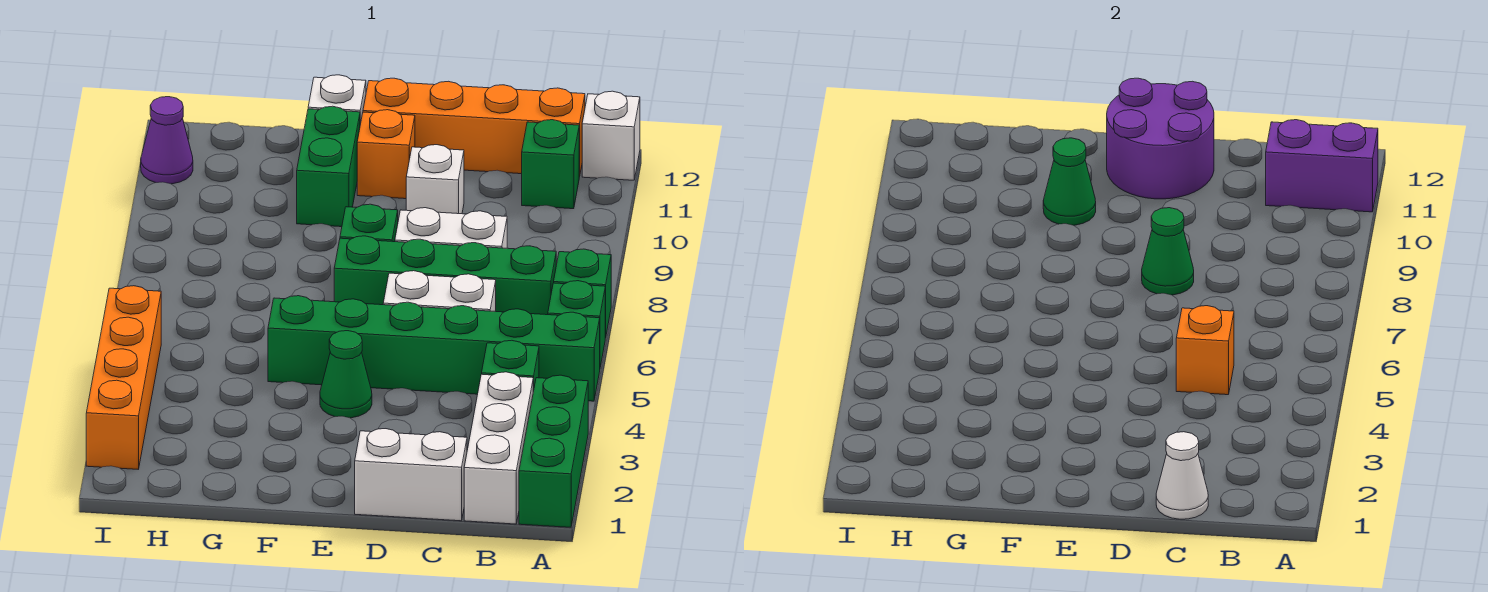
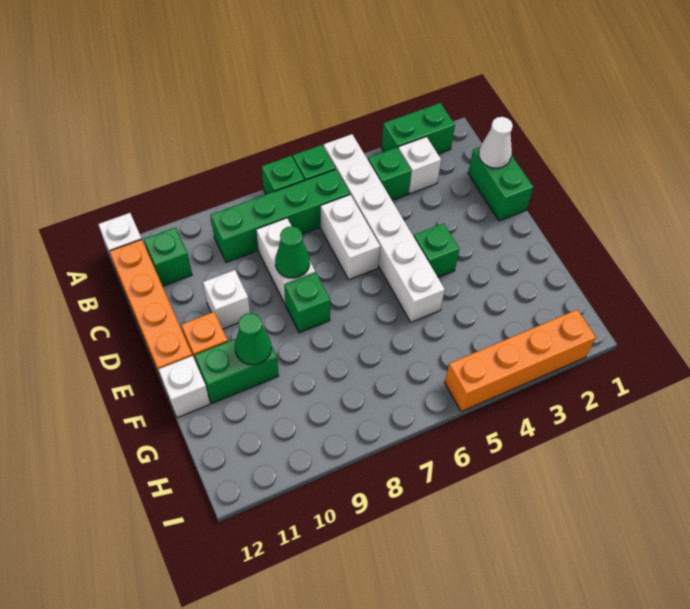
green brick A1:A3 level 1 -> green brick A2:A3 level 1
green brick A5:F5 level 1 -> white brick A5:F5 level 1
purple brick A11:B11 level 2 -> none
white brick B1:B3 level 1 -> white brick B3 level 1
green brick B7:E7 level 1 -> green brick B6:B9 level 1
white brick C1:D1 level 1 -> green brick C1:D1 level 1
orange brick C5 level 2 -> none
purple round brick D11:E12 level 2 -> none
green cone E4 level 1 -> green brick E4 level 1
purple cone I11 level 1 -> none

